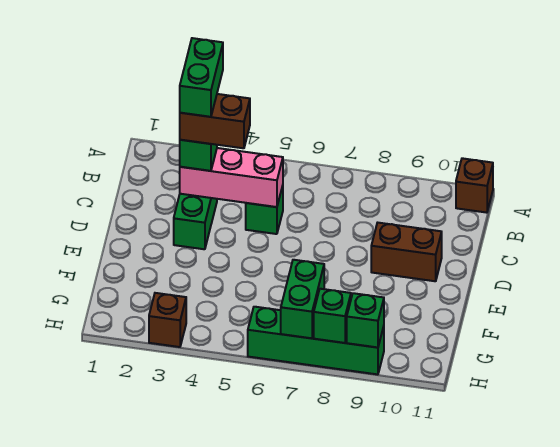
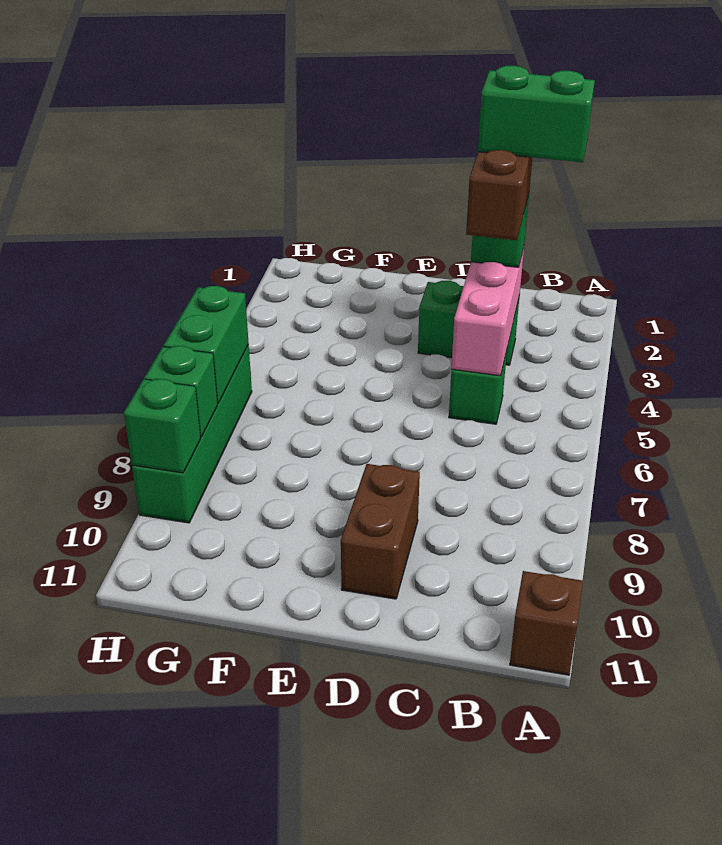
green brick G7:H7 level 2 -> green brick H6:H7 level 2
brown brick H3 level 1 -> none

